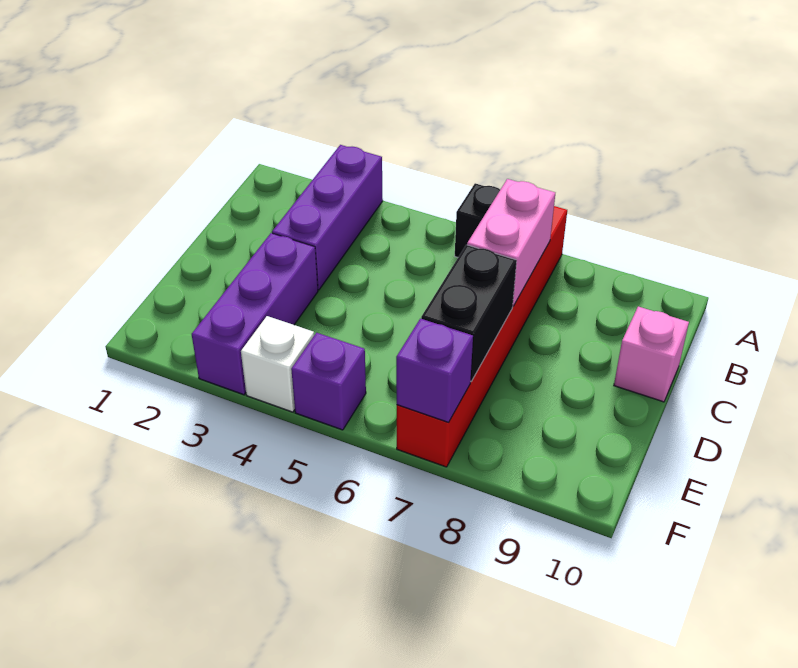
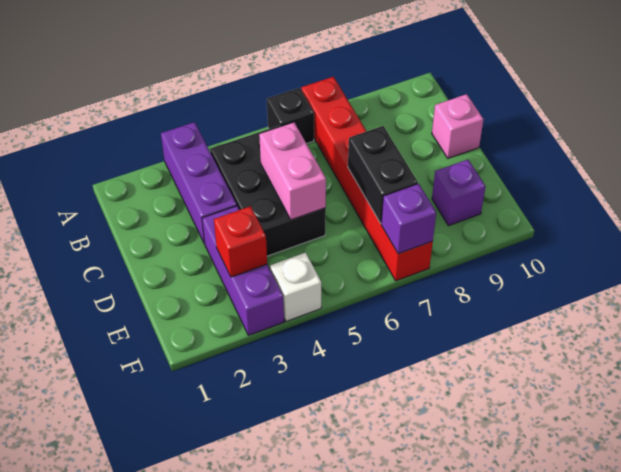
none -> black brick B4:D5 level 1
pink brick B7:C7 level 2 -> pink brick C5:D5 level 2
none -> red brick E3 level 2
purple brick F5 level 1 -> purple brick E9 level 1

